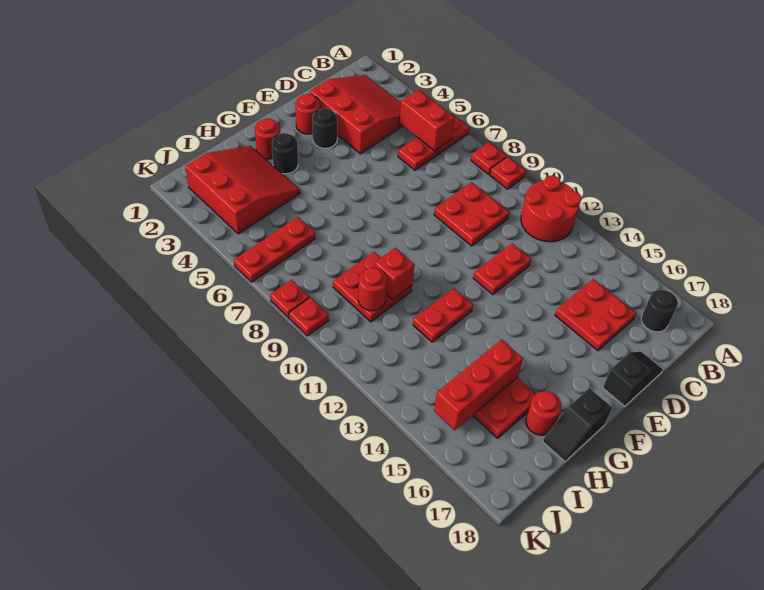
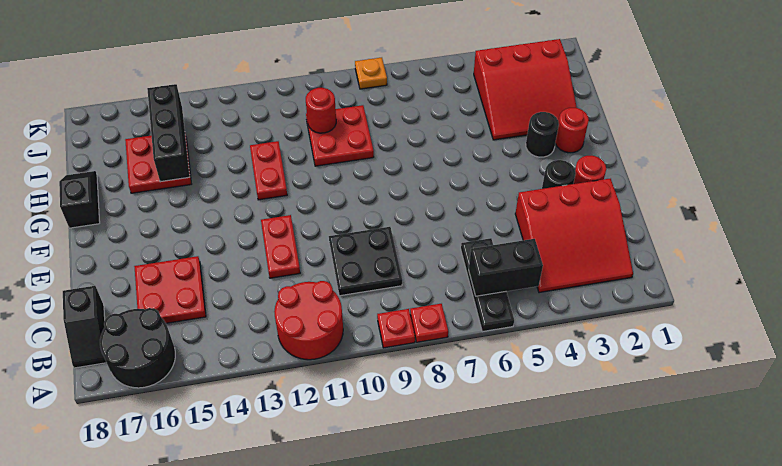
red plate A6:C6 level 1 -> black plate A6:C6 level 1
red brick B5:B6 level 2 -> black brick B5:B6 level 2
black round brick B17 level 1 -> black round brick A16:B17 level 1
red plate C9:D10 level 1 -> black plate C9:D10 level 1
black slope D18:E18 level 1 top E -> black slope B18:C18 level 1 top C
red brick H10 level 2 -> none
red brick H15:J15 level 2 -> black brick H15:J15 level 2
red round brick H17 level 1 -> none
red plate I6:K6 level 1 -> none
red plate K8 level 1 -> orange plate K8 level 1
red plate K9 level 1 -> none

